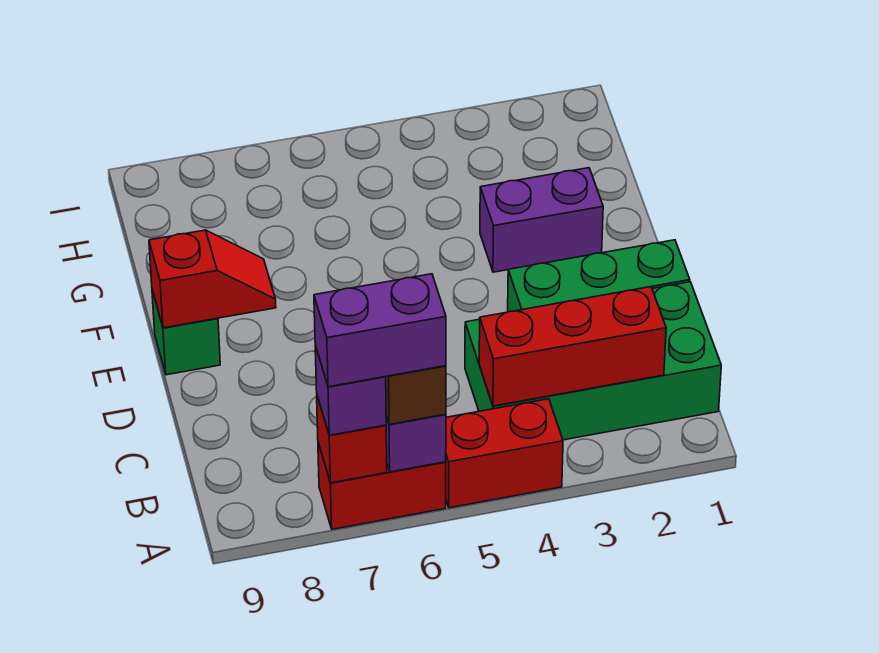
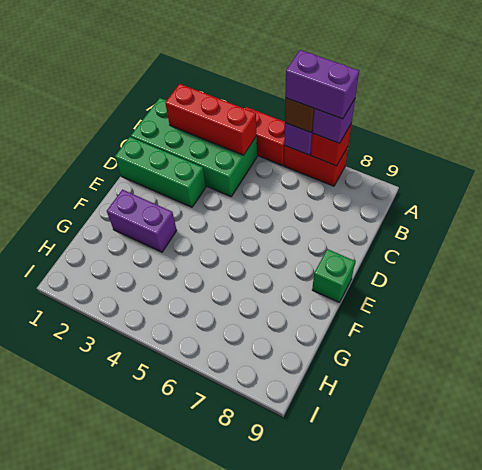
red slope E8:E9 level 2 top 9 -> none

